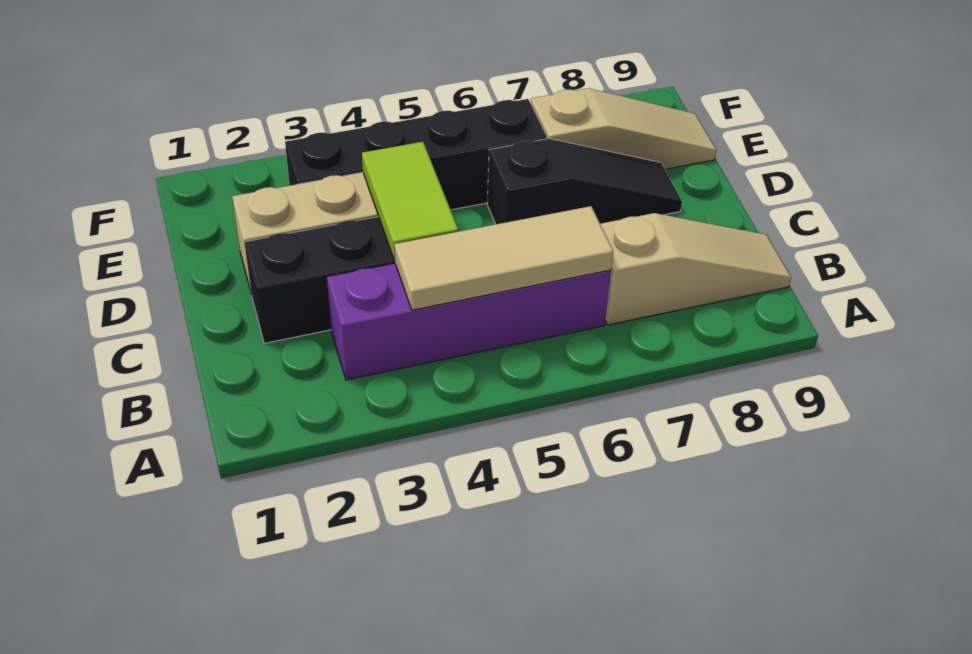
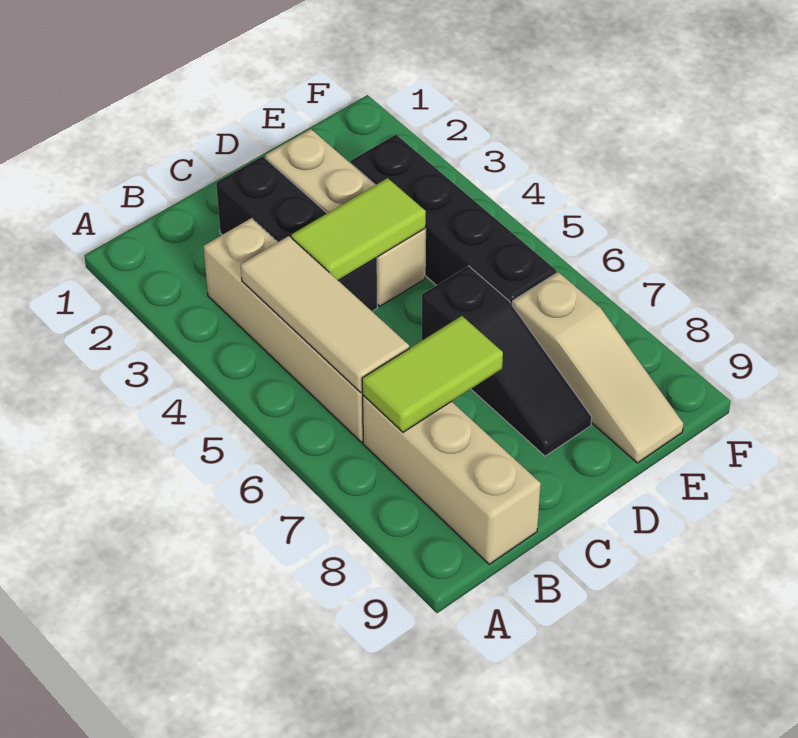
purple brick B3:B6 level 1 -> tan brick B3:B6 level 1
tan slope B7:B9 level 1 top 7 -> tan brick B7:B9 level 1
none -> lime tile B7:C7 level 2

